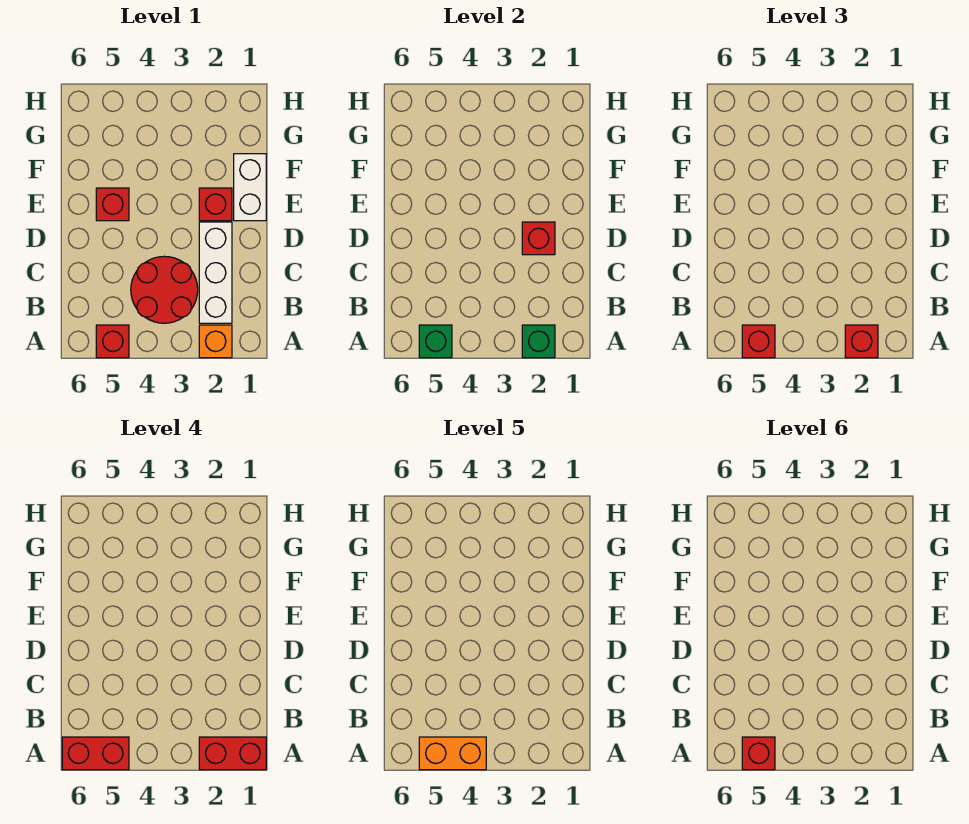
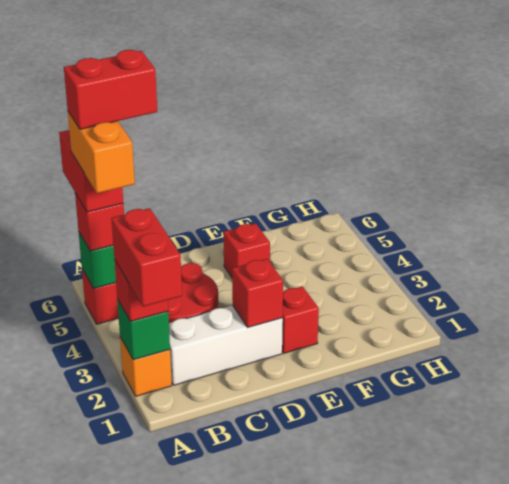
red brick A5 level 6 -> red brick A5:B5 level 6
white brick E1:F1 level 1 -> none

